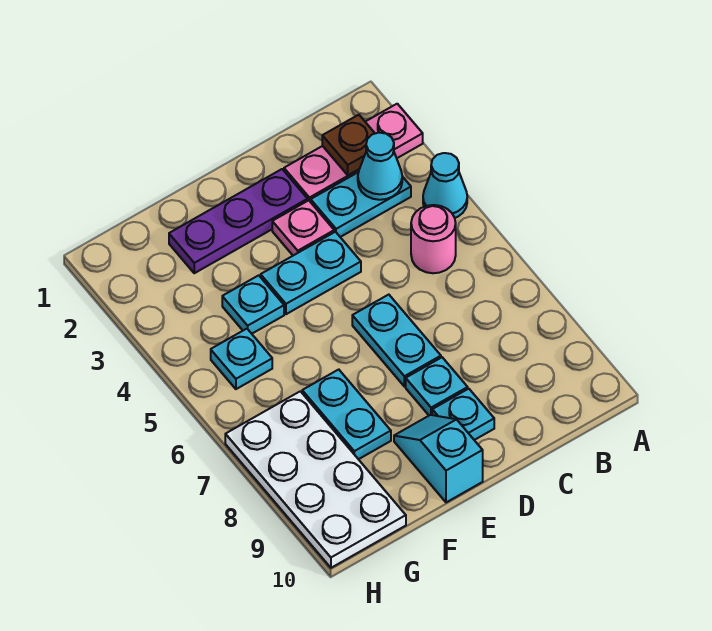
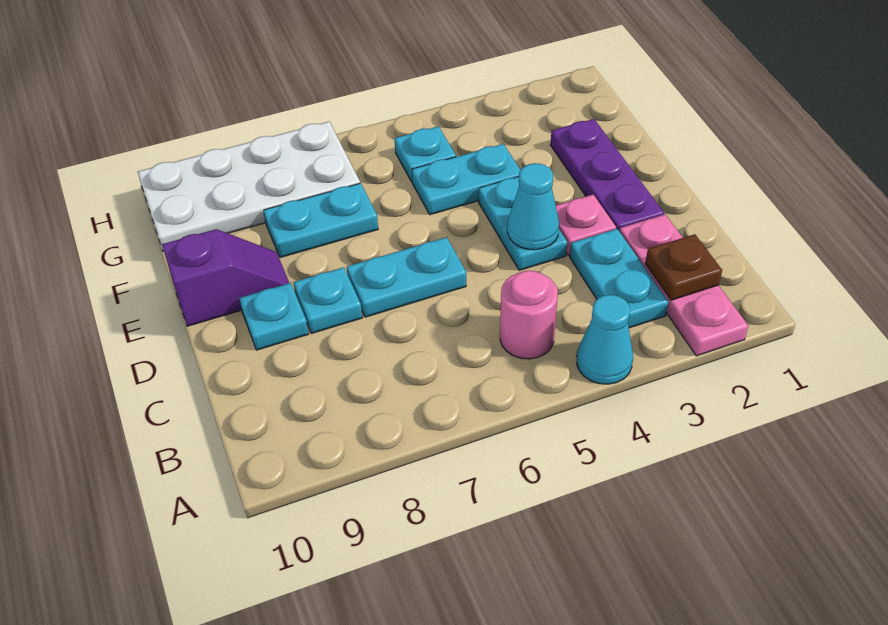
cyan cone B3 level 2 -> cyan cone D4 level 2
cyan slope E9:E10 level 1 top 10 -> purple slope E9:E10 level 1 top 10
cyan plate F4 level 1 -> cyan plate F4:F5 level 1

